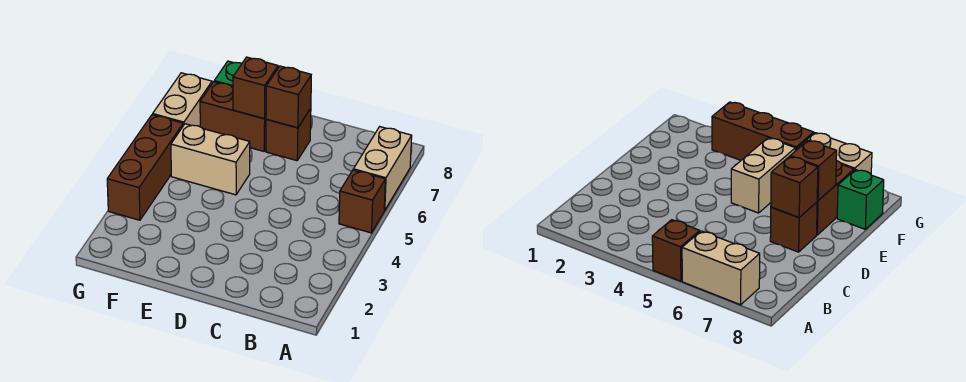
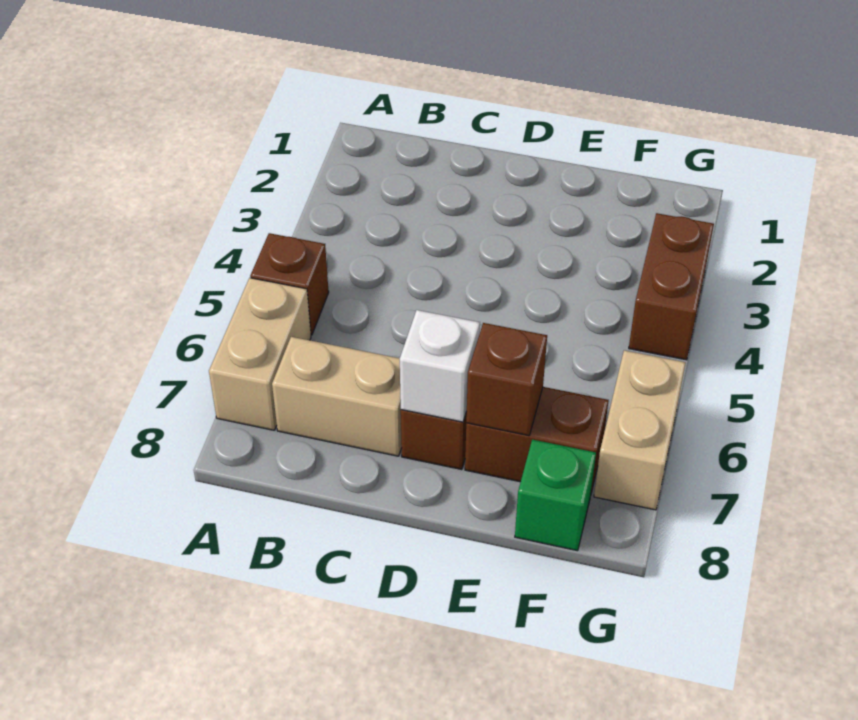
brown brick D7 level 2 -> white brick D7 level 2
tan brick E5:F5 level 1 -> tan brick B7:C7 level 1
brown brick G3:G5 level 1 -> brown brick G3:G4 level 1

